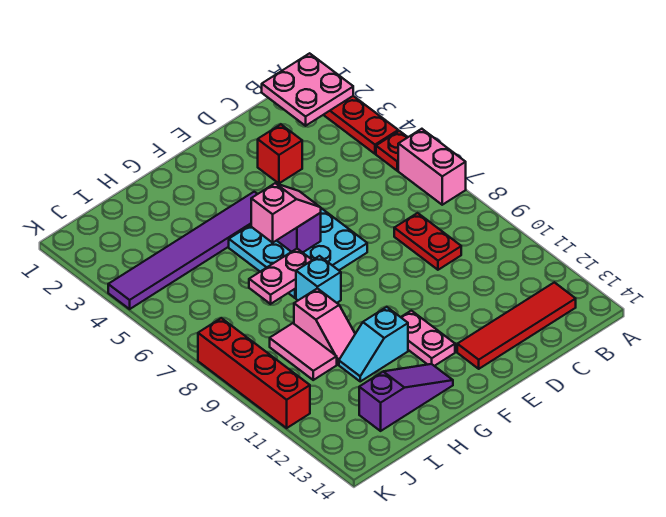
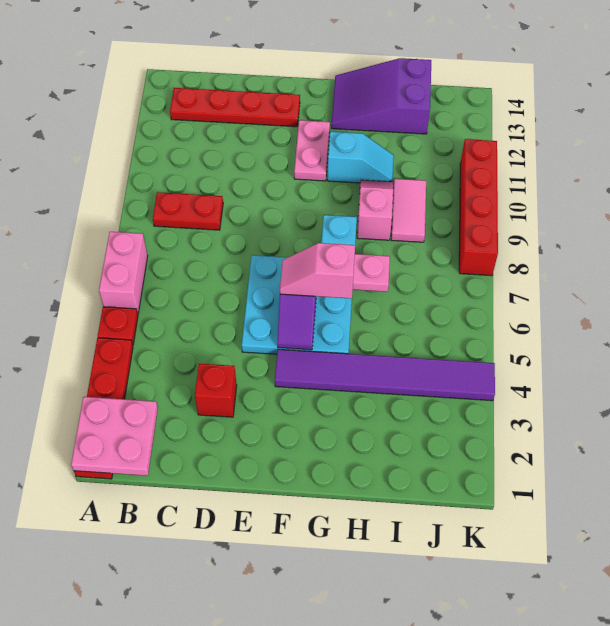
red tile B13:E13 level 1 -> red plate B13:E13 level 1
red plate C8:C9 level 1 -> red plate B9:C9 level 1
purple slope G13:I13 level 1 top I -> purple slope G13:I14 level 1 top I

